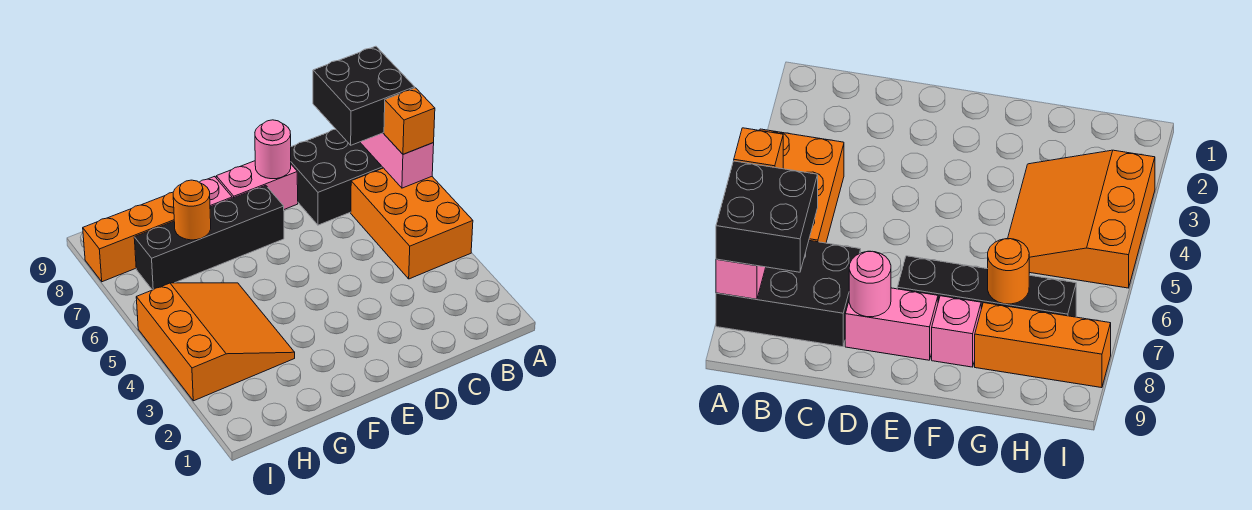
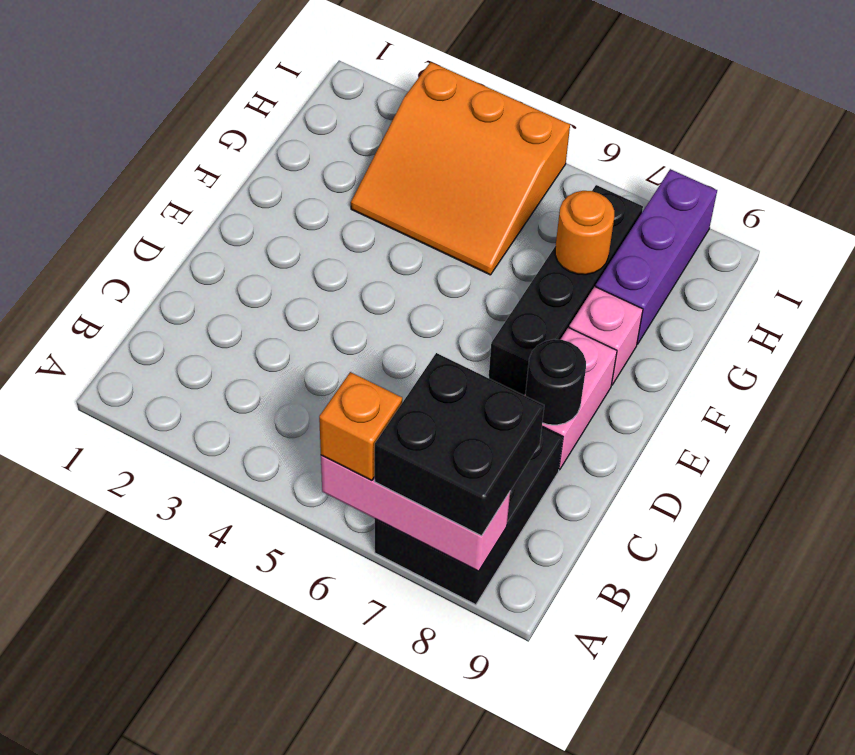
orange brick A4:B6 level 1 -> none
pink round brick D8 level 2 -> black round brick D8 level 2
orange brick G8:I8 level 1 -> purple brick G8:I8 level 1

